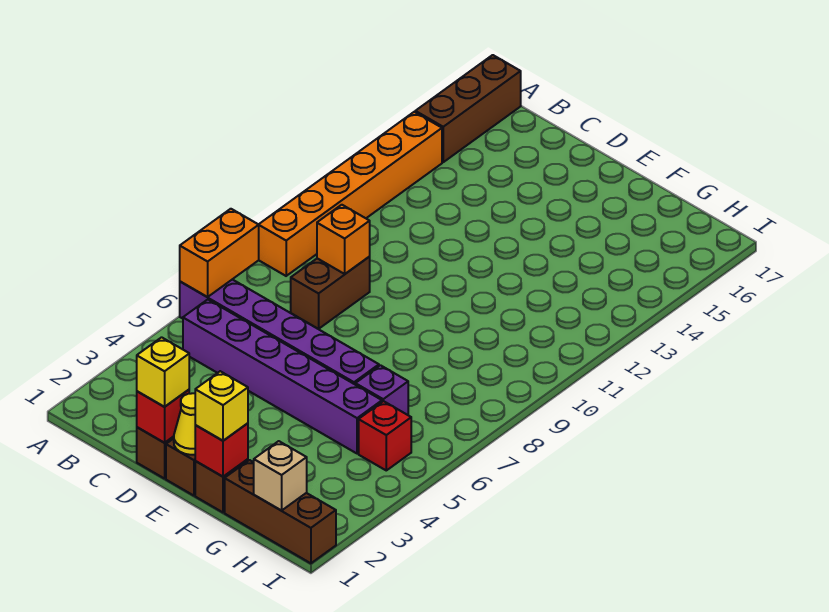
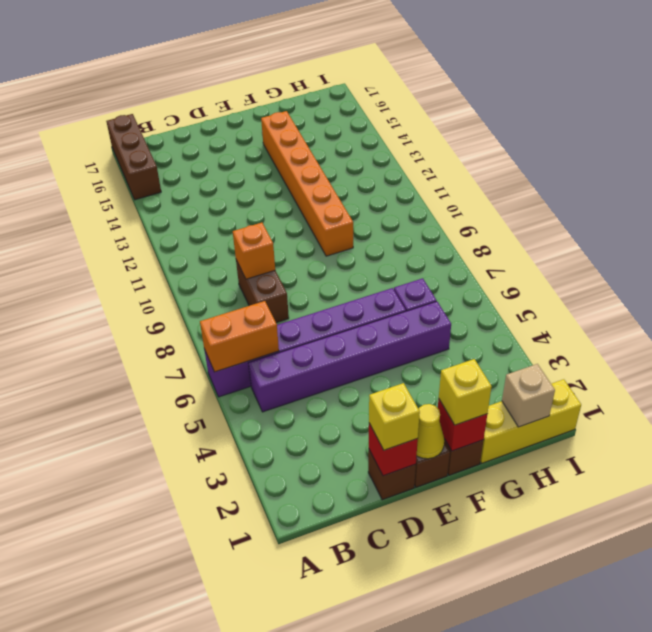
orange brick A6:A7 level 2 -> orange brick A6:B6 level 2
orange brick A9:A14 level 1 -> orange brick F10:F15 level 1
brown brick G1:I1 level 1 -> yellow brick G1:I1 level 1
red brick H5 level 1 -> none

